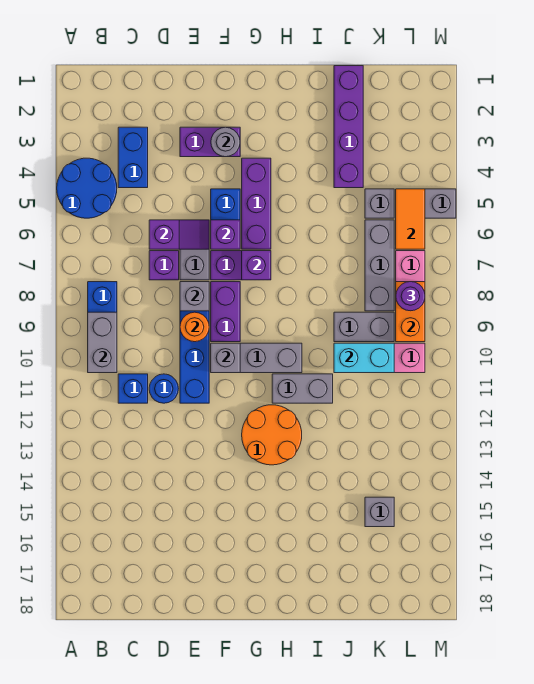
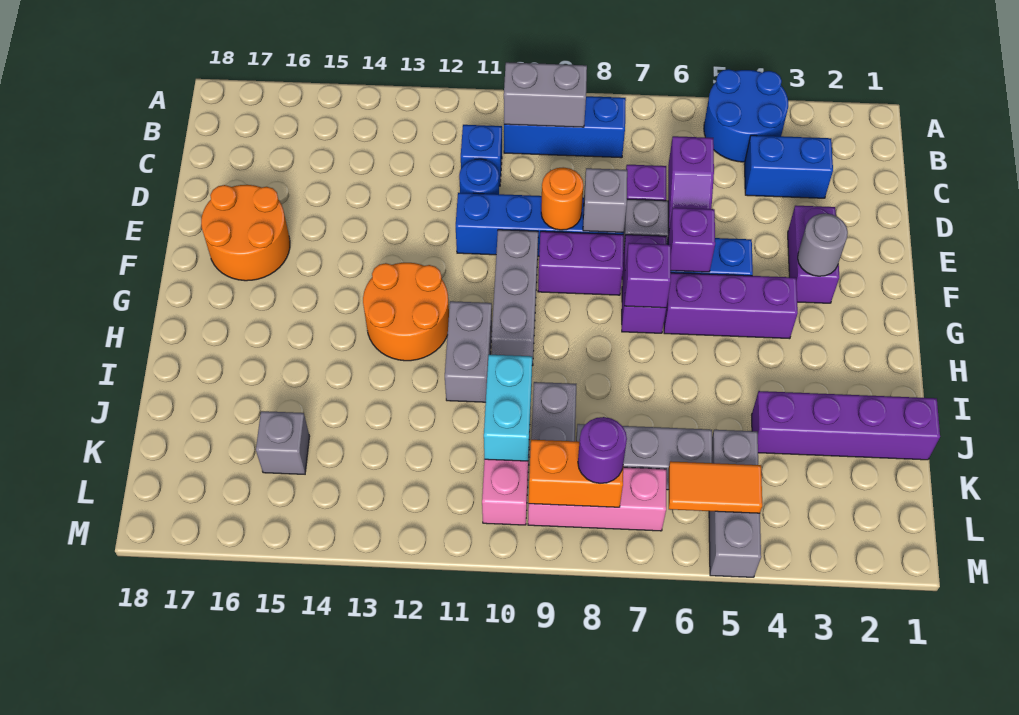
none -> orange round brick E16:F17 level 1
grey brick F10 level 2 -> none

